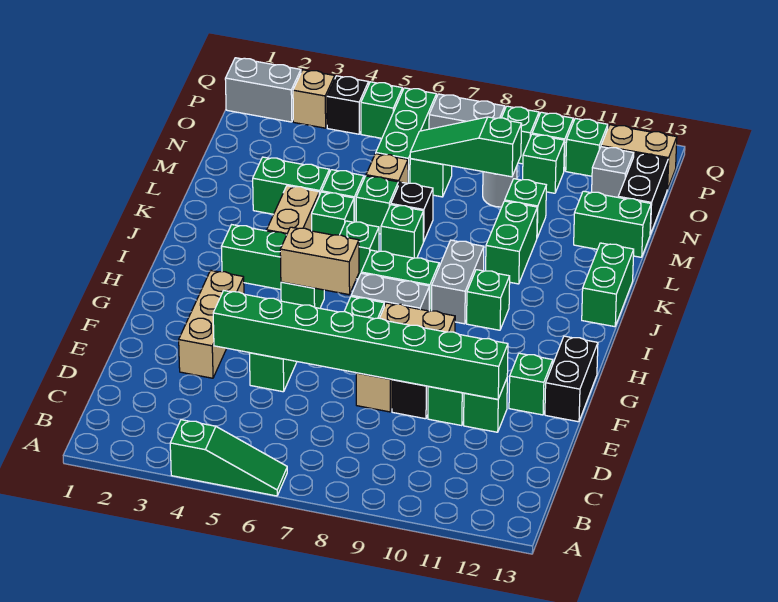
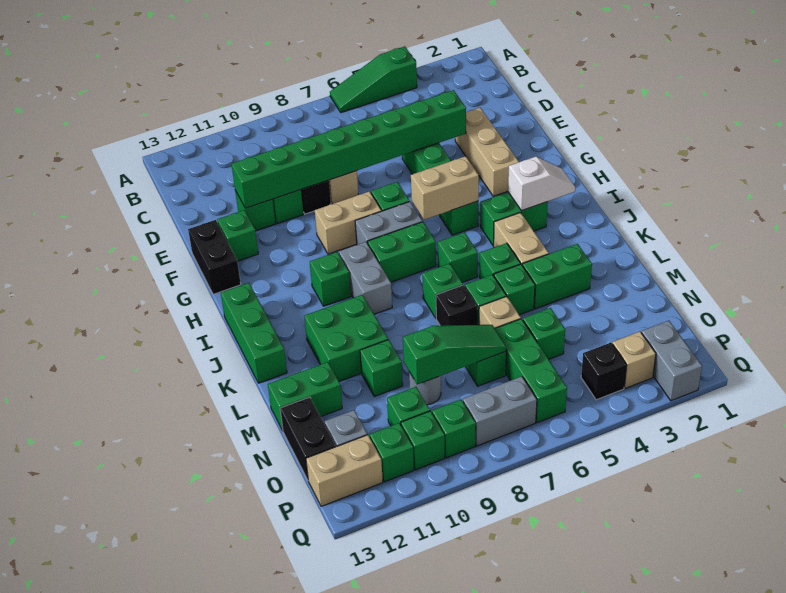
none -> white slope I2:I3 level 2 top 3
green brick J13:K13 level 1 -> green brick I13:K13 level 1
green brick K10:L10 level 1 -> green brick K10:L11 level 1
grey brick P1:P2 level 1 -> grey brick P2:Q2 level 1
green brick P5 level 1 -> green brick N5 level 1

